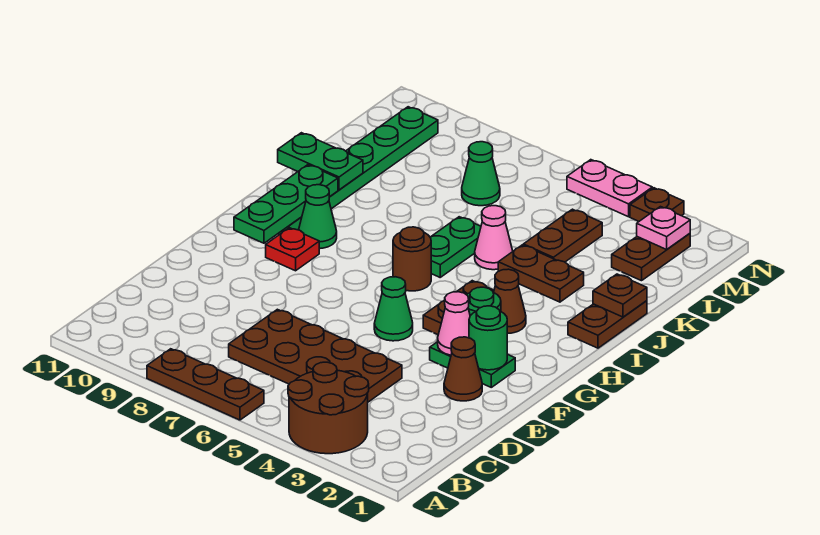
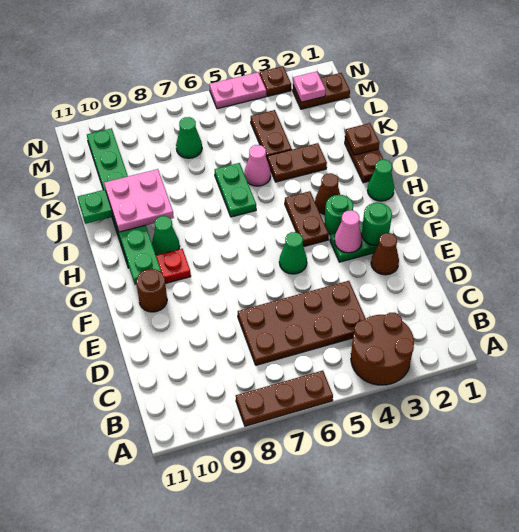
none -> green cone H1 level 1
brown round brick H6 level 1 -> brown round brick F10 level 1
none -> pink plate I9:J10 level 3
brown plate L2:M2 level 1 -> brown plate M1:M2 level 1

